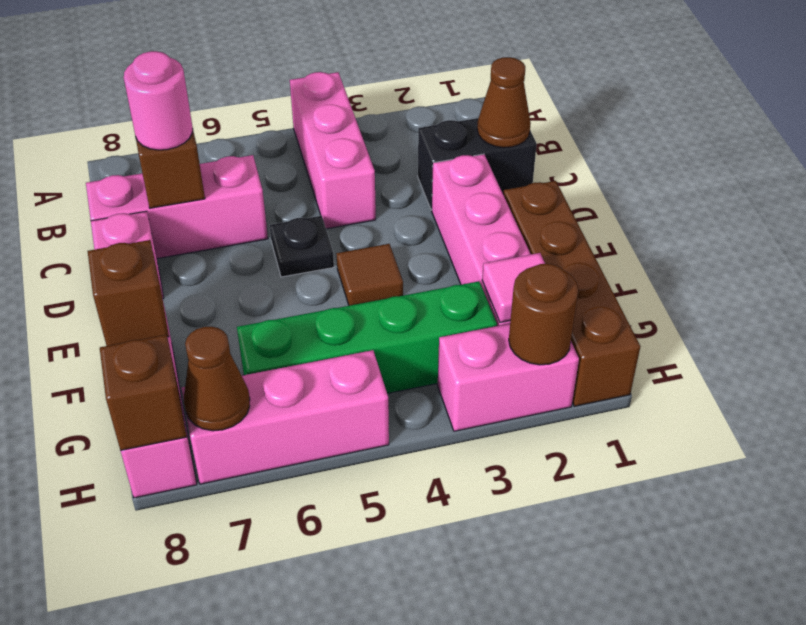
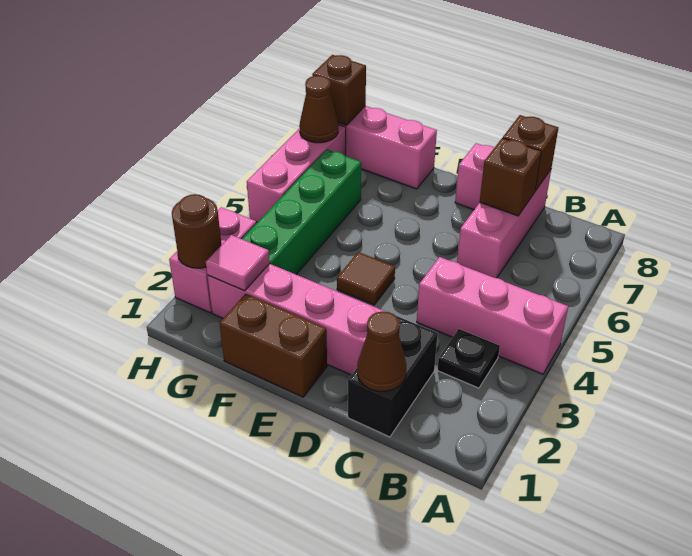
pink round brick C7 level 3 -> none
black plate D5 level 1 -> black plate B3 level 1
brown brick E1:H1 level 1 -> brown brick E1:F1 level 1
brown brick F8 level 2 -> brown brick C8 level 2

